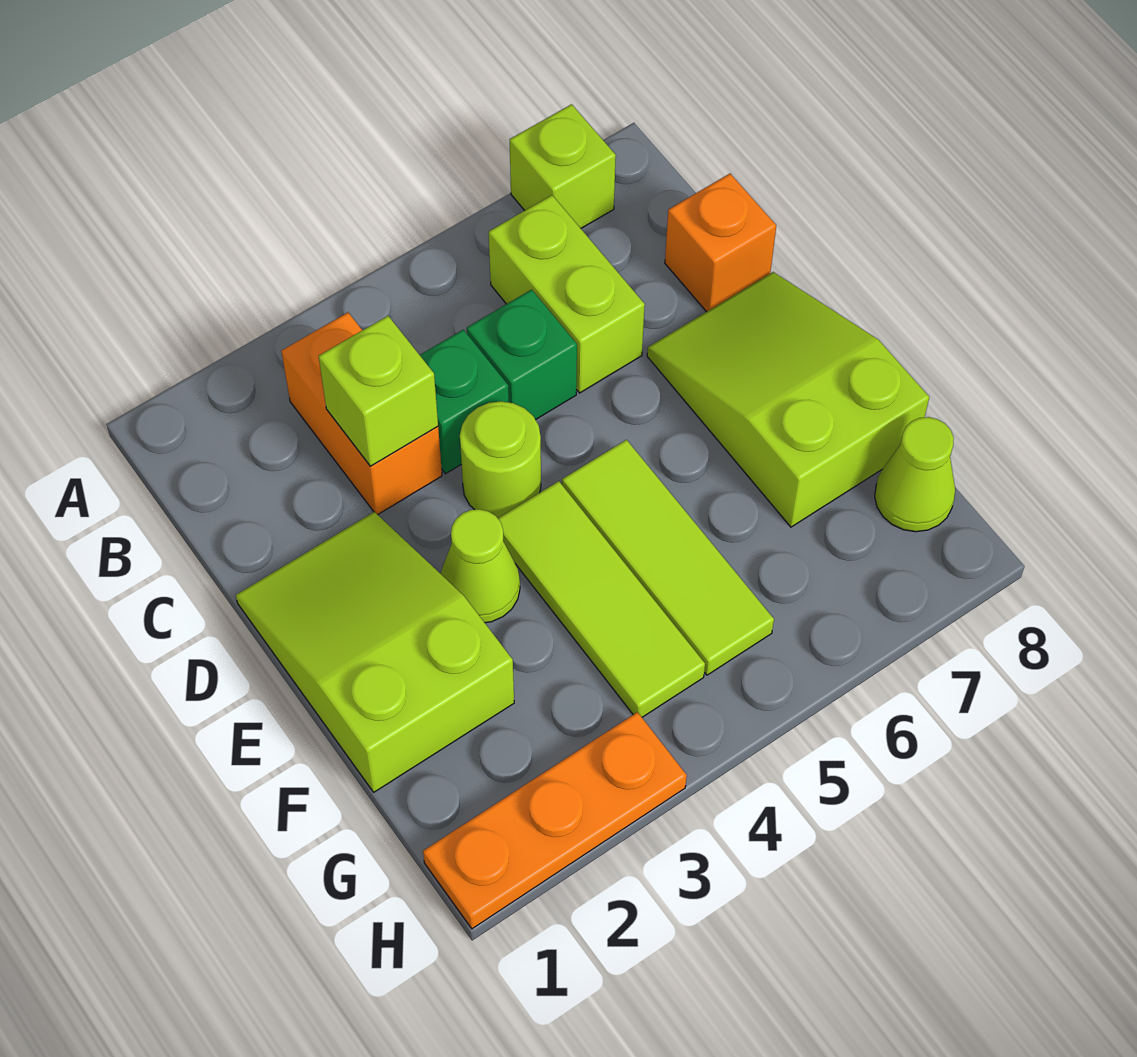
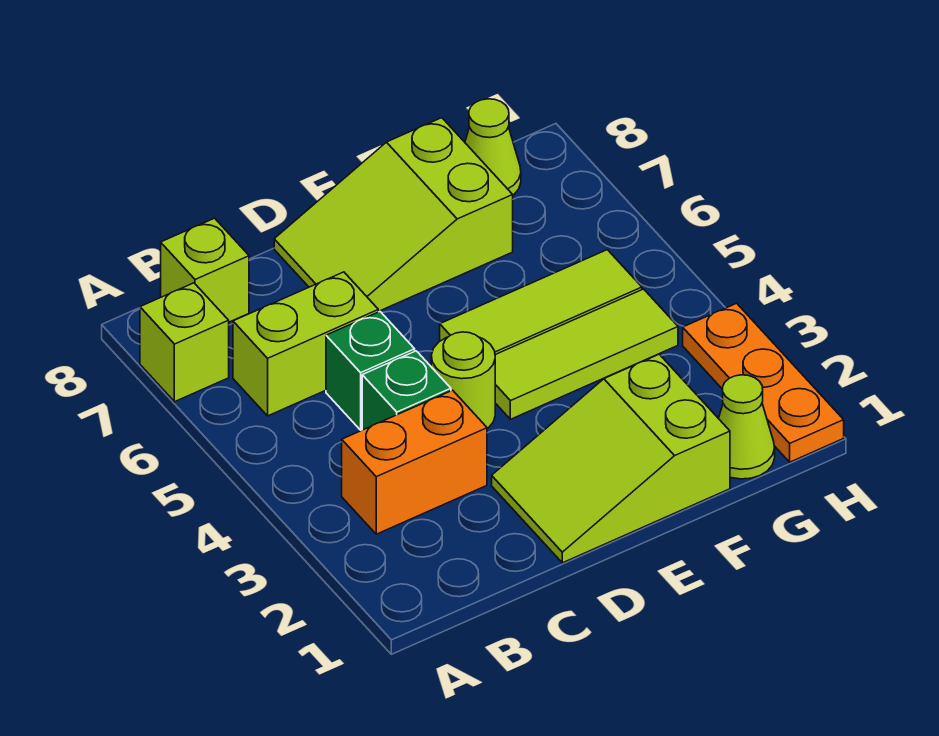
lime brick C3 level 2 -> lime brick B8 level 1
orange brick C8 level 1 -> none
lime cone E3 level 1 -> lime cone G1 level 1

